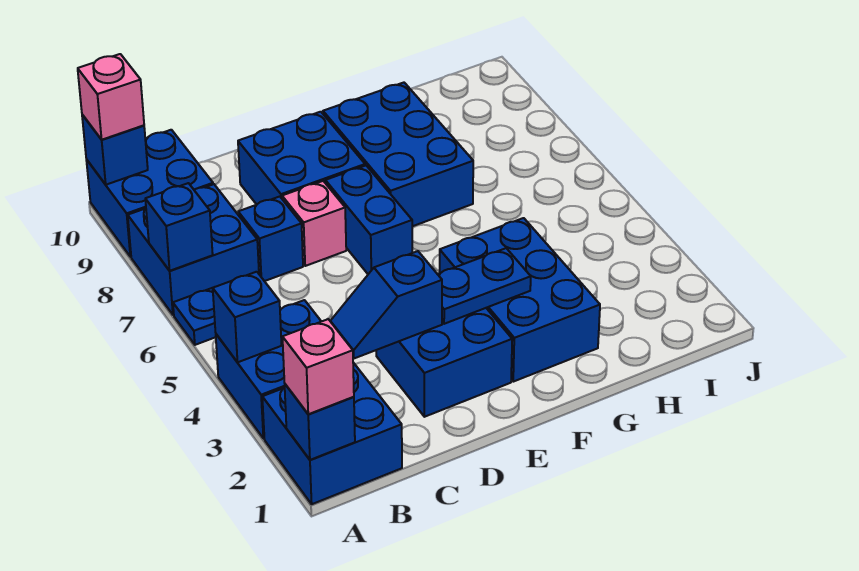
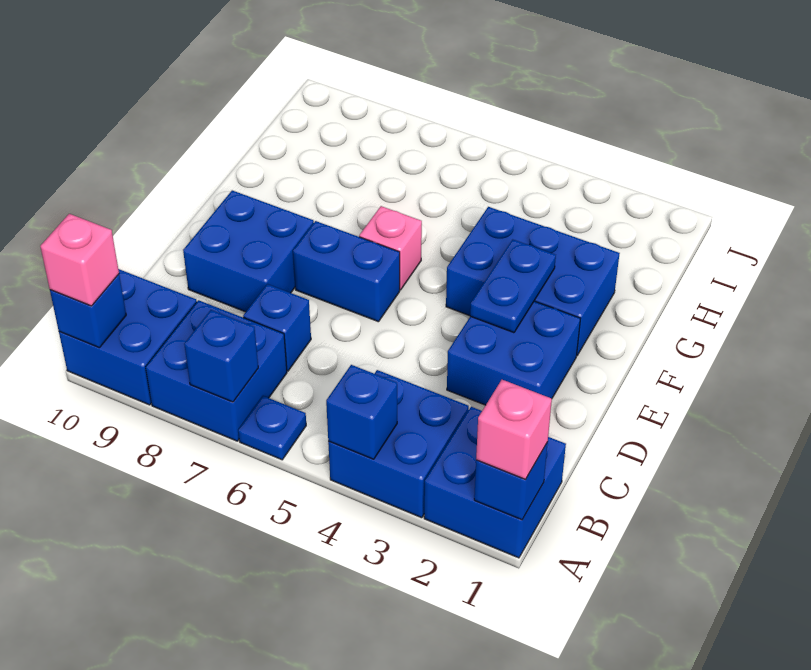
blue slope C3:D3 level 2 top D -> none
pink brick D7 level 1 -> pink brick F6 level 1
blue brick F7:G9 level 1 -> none

